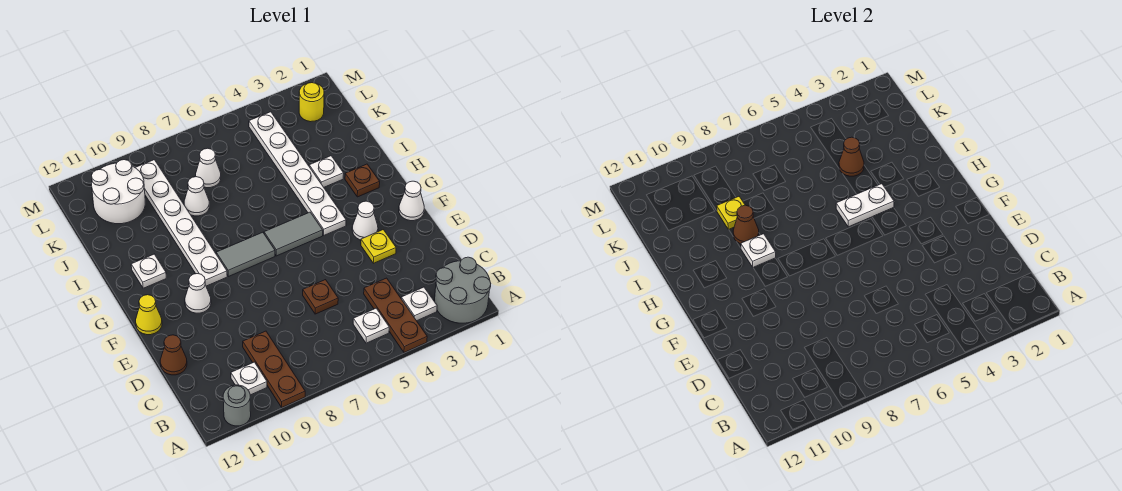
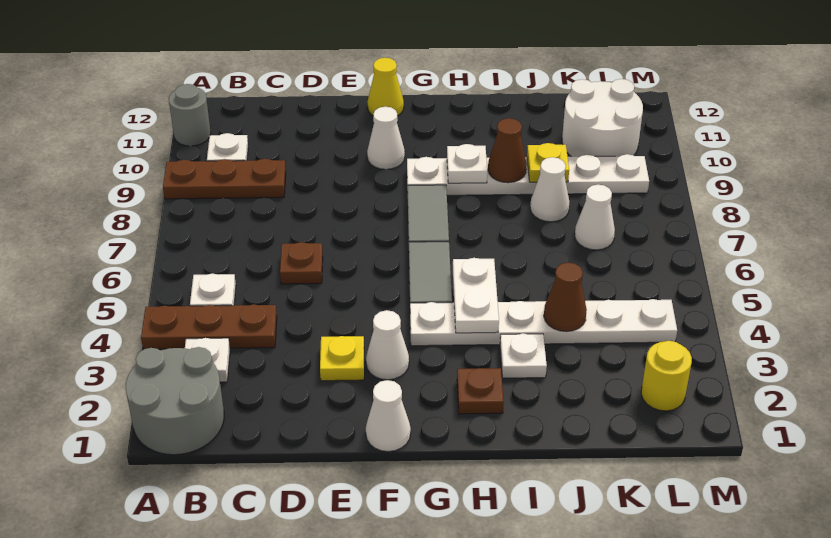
brown cone D12 level 1 -> none
white plate H11 level 1 -> none

